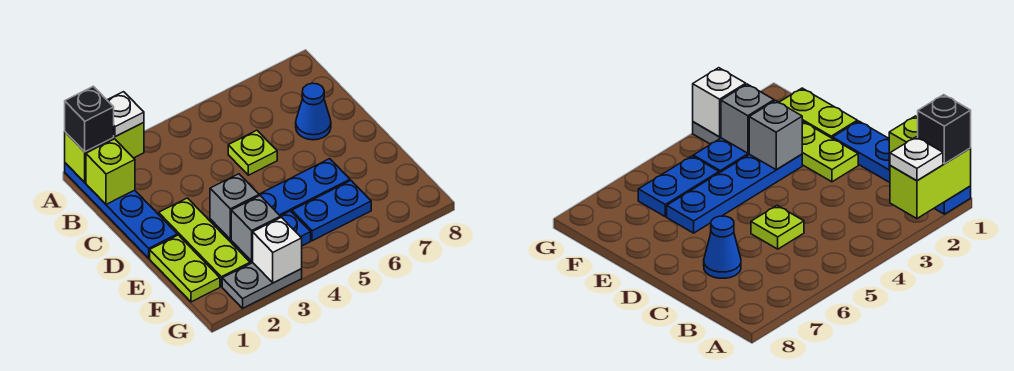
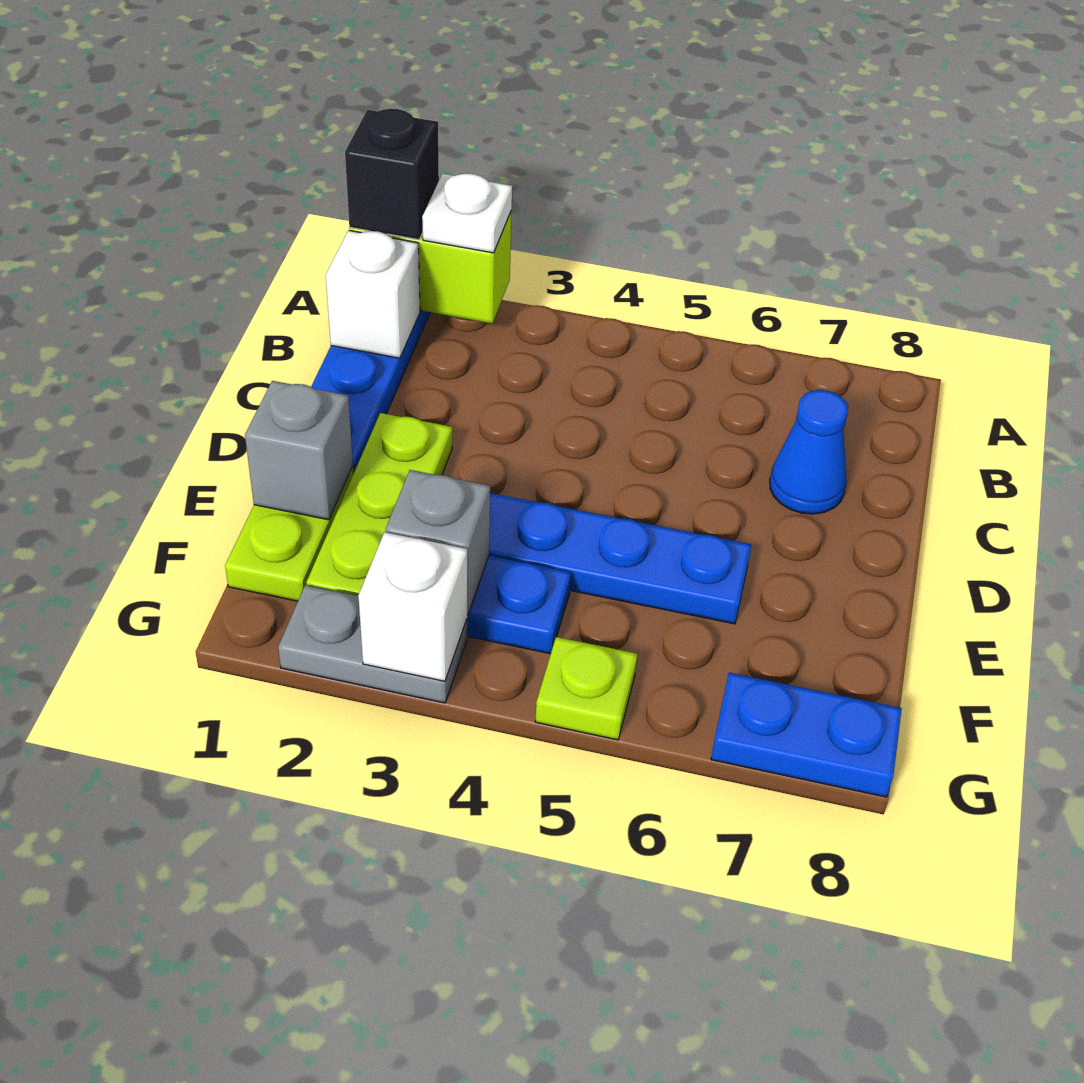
lime brick B1 level 2 -> white brick B1 level 2
lime plate C5 level 1 -> lime plate G5 level 1
grey brick E3 level 2 -> grey brick E1 level 2
blue plate F5:F6 level 1 -> blue plate G7:G8 level 1

